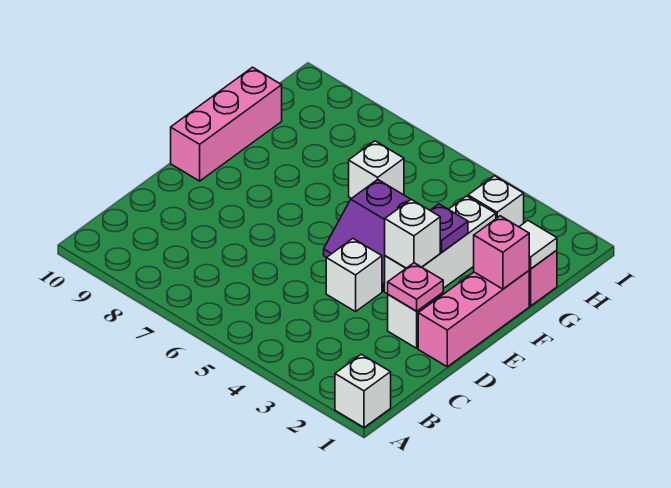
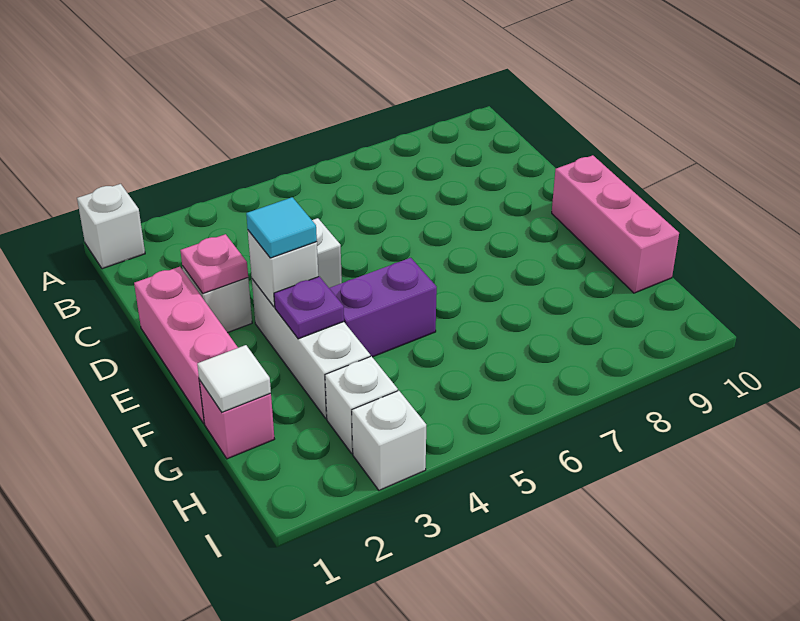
none -> cyan tile E3 level 3
pink brick F1 level 2 -> none
white brick G6 level 1 -> white brick I3 level 1

